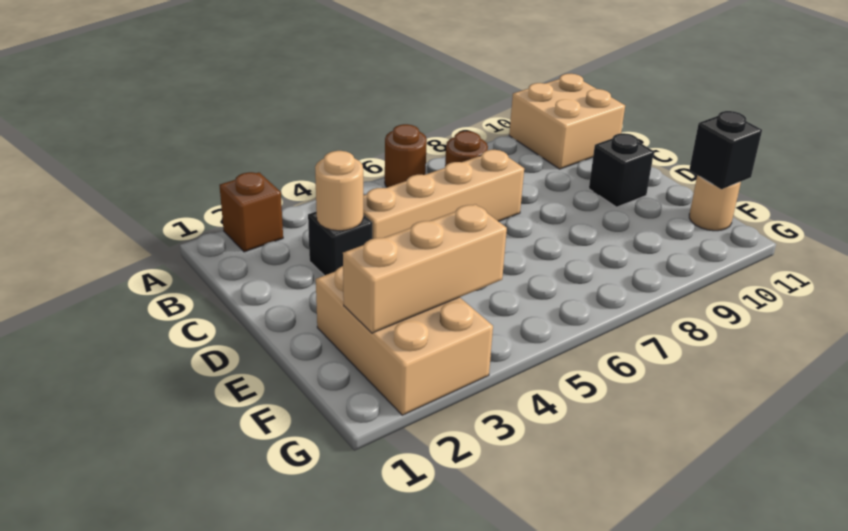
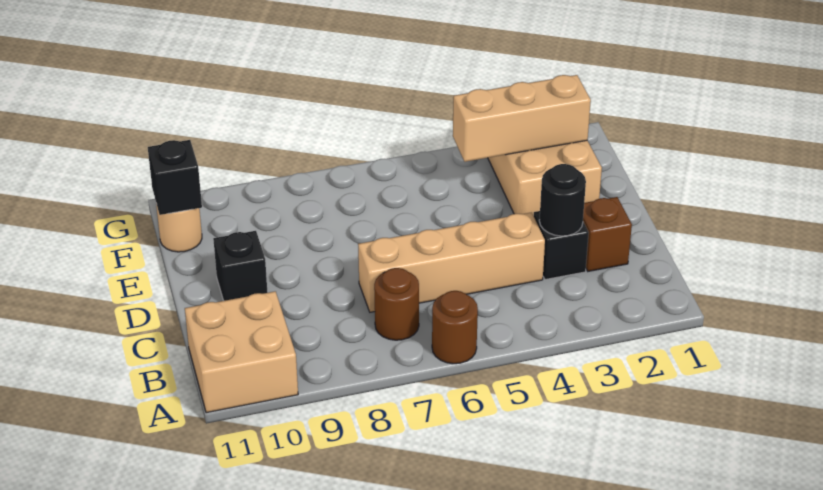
brown brick A2 level 1 -> brown brick C2 level 1
tan round brick C3 level 2 -> black round brick C3 level 2

